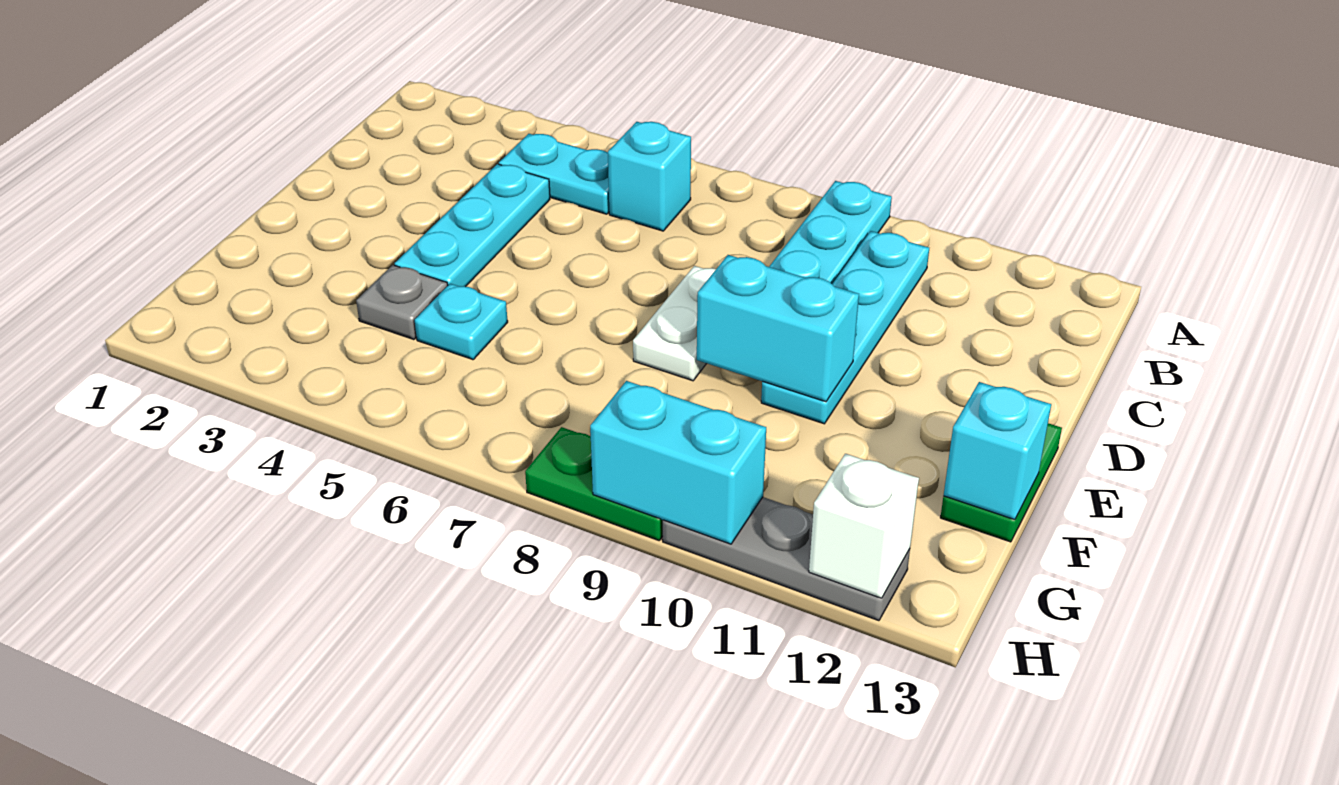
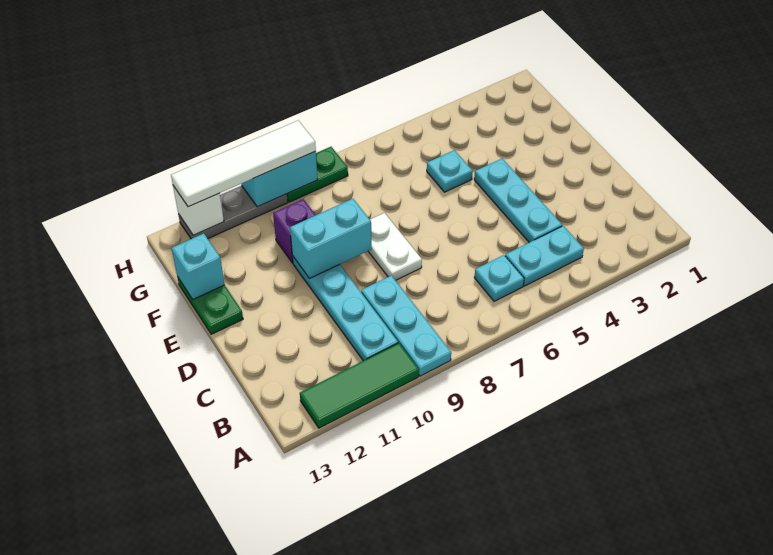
none -> green tile A10:A12 level 1
cyan brick B6 level 1 -> cyan plate B6 level 1
grey plate F4 level 1 -> none
none -> purple brick F10 level 1
none -> white tile H9:H12 level 3

